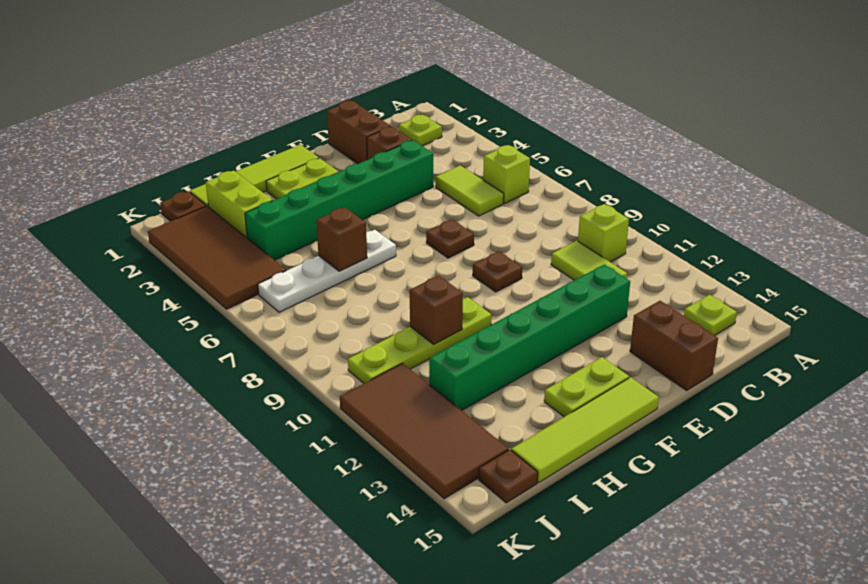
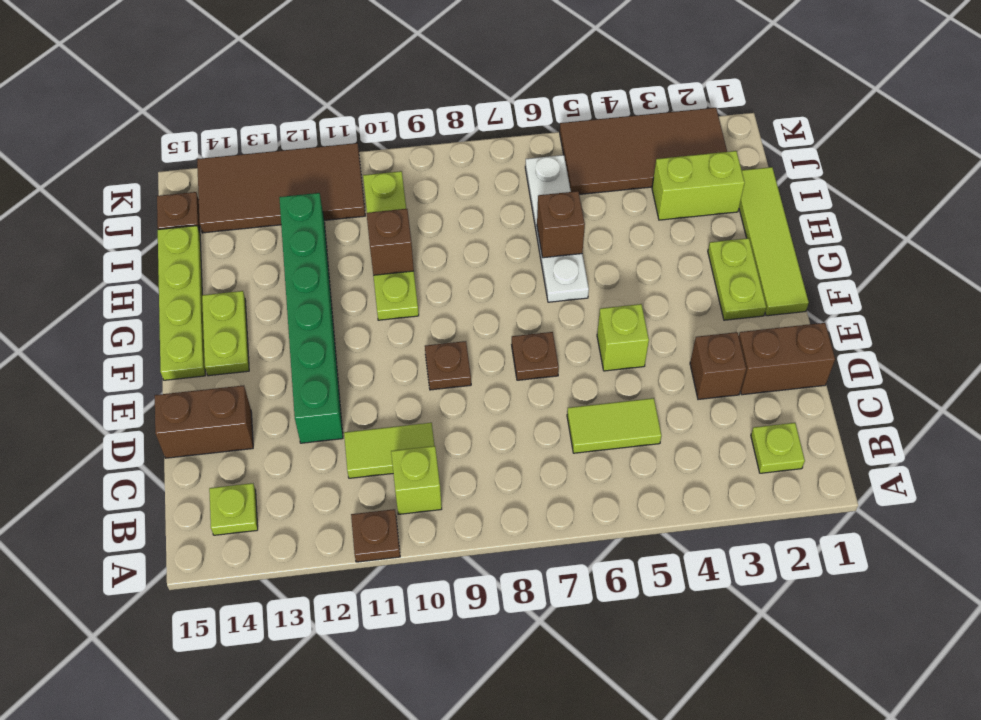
lime brick B6 level 1 -> lime brick E5 level 1
green brick D4:I4 level 1 -> none
lime tile F15:I15 level 1 -> lime plate F15:I15 level 1
brown plate J1 level 1 -> brown plate A11 level 1

